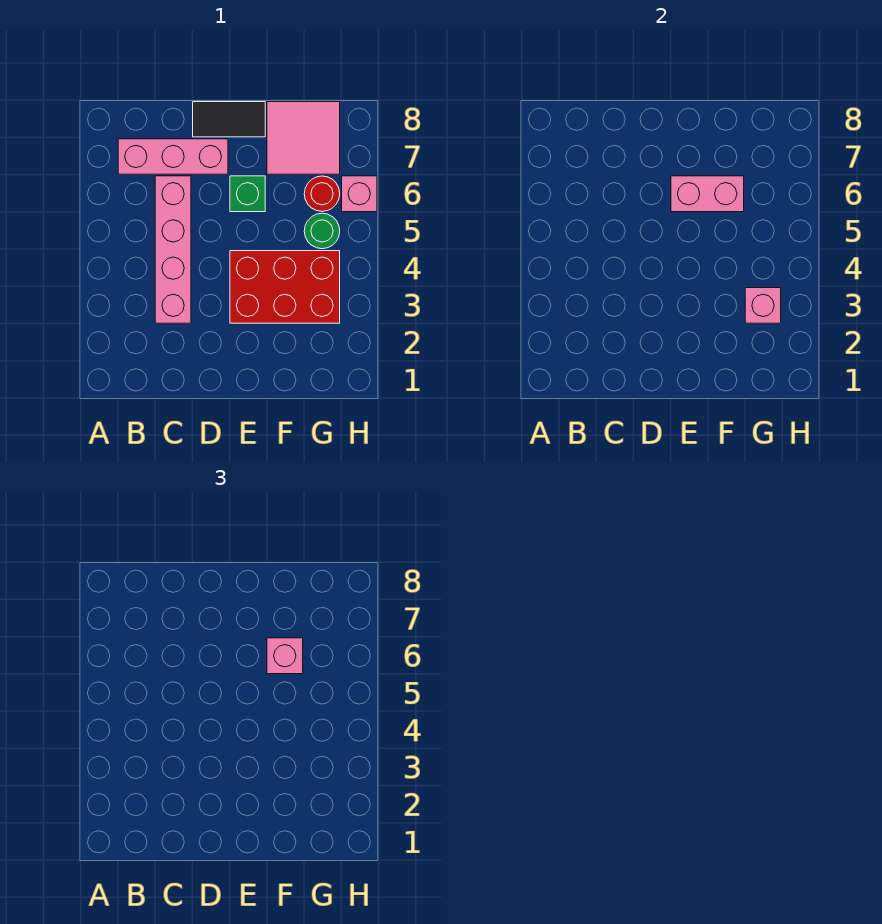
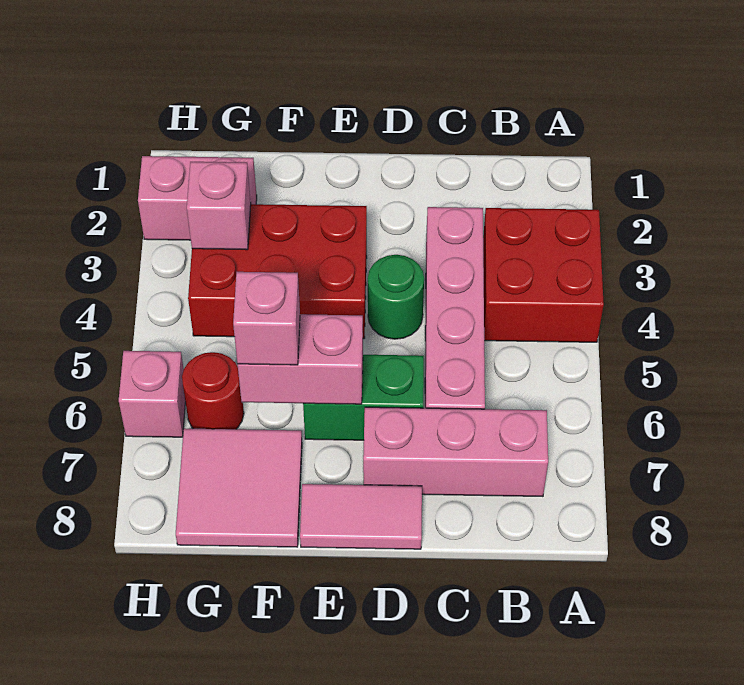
none -> red brick A3:B4 level 1
black tile D8:E8 level 1 -> pink tile D8:E8 level 1
green brick E6 level 1 -> green brick D6:E6 level 1
none -> pink brick G2:H2 level 1
green round brick G5 level 1 -> green round brick D4 level 1

